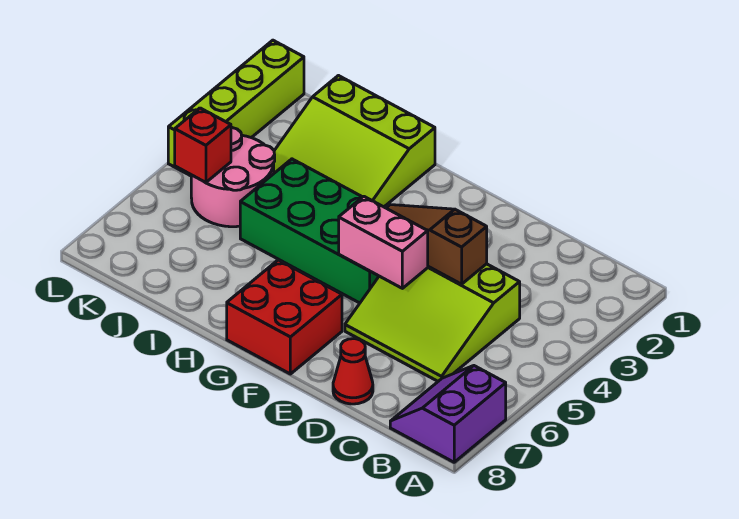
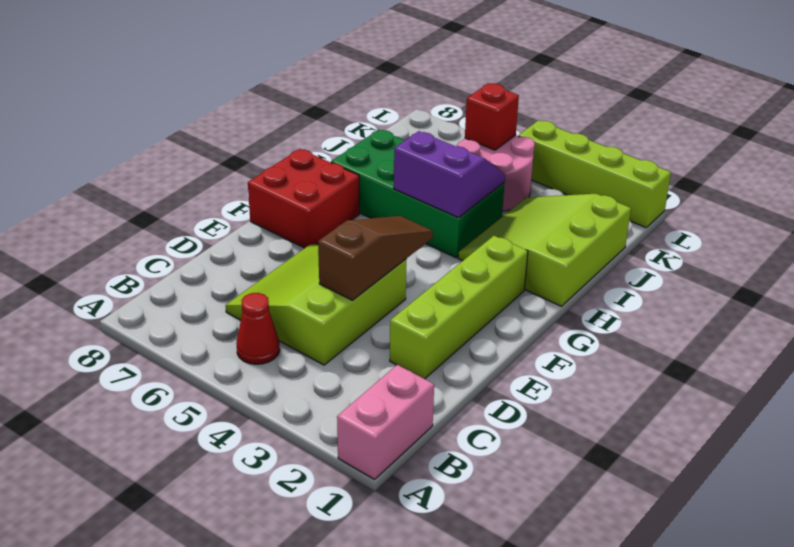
purple slope A7:B8 level 1 top A -> purple slope H4:I5 level 2 top H
none -> lime brick D2:G2 level 1
red cone D8 level 1 -> red cone B5 level 1
pink brick E5:F5 level 2 -> pink brick A1:B1 level 1
green brick F4:I5 level 1 -> green brick H4:I7 level 1

